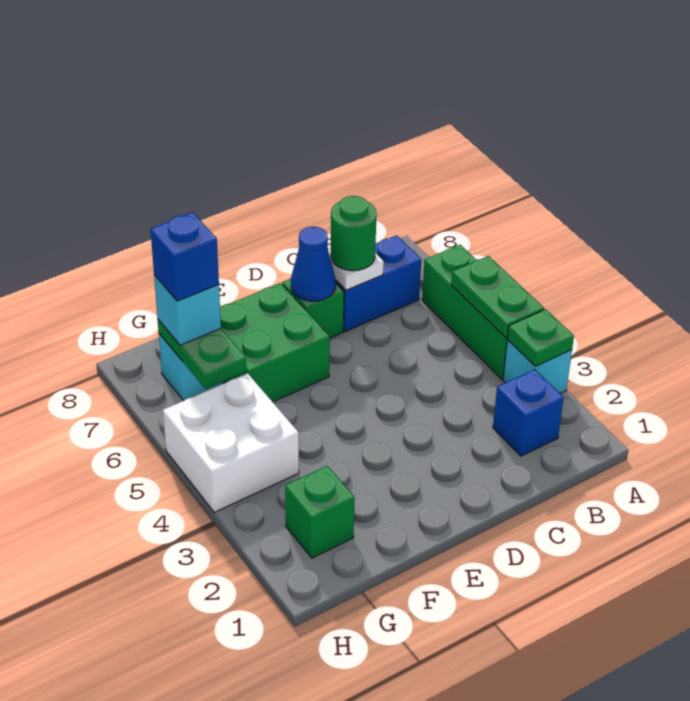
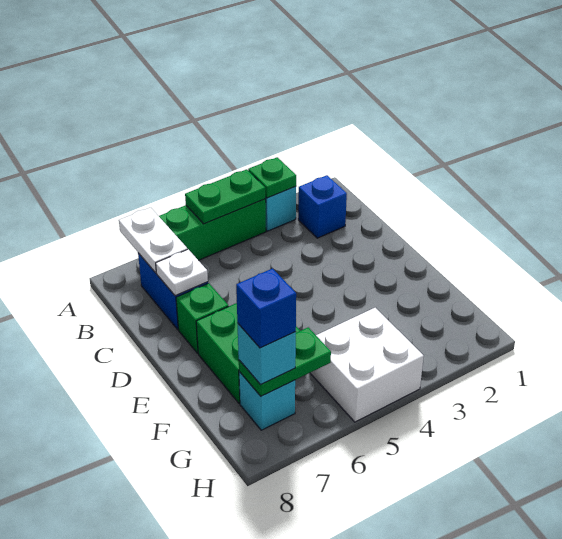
none -> white plate A7:B7 level 2
green round brick C7 level 3 -> none
blue cone D7 level 2 -> none
green brick G2 level 1 -> none

